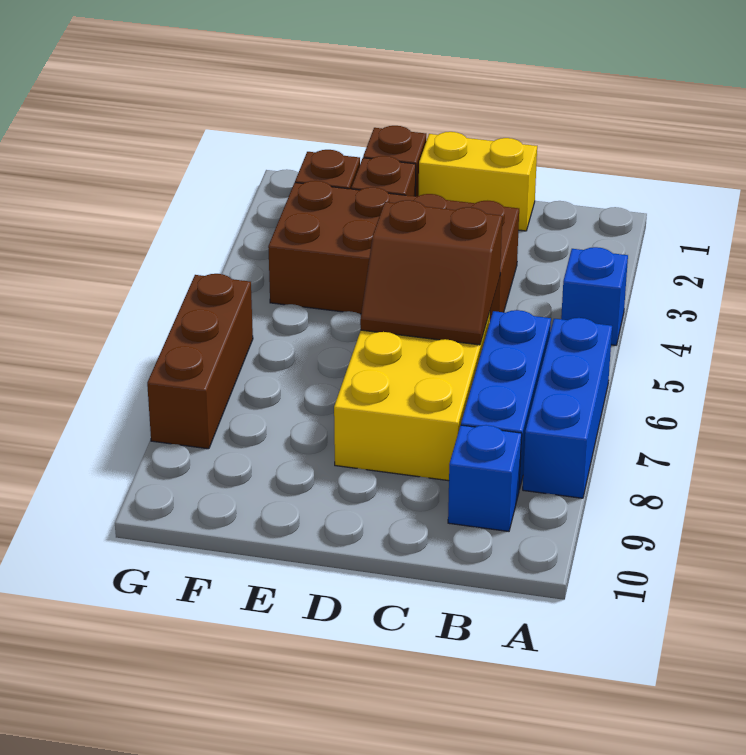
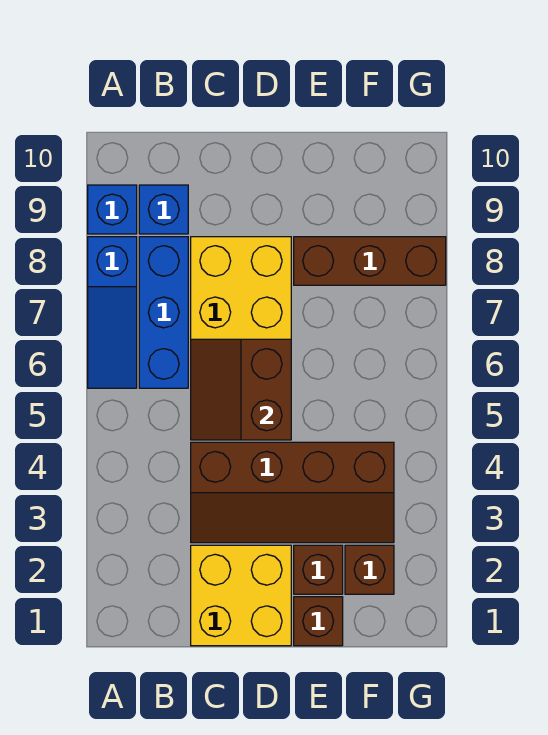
blue brick A4 level 1 -> blue brick A9 level 1
blue brick A6:A8 level 1 -> blue slope A6:A8 level 1 top 8
yellow brick C1:D1 level 1 -> yellow brick C1:D2 level 1
brown brick C3:F4 level 1 -> brown slope C3:F4 level 1 top 4
brown slope C5:D6 level 2 top 5 -> brown slope C5:D6 level 2 top D
brown brick G6:G8 level 1 -> brown brick E8:G8 level 1

